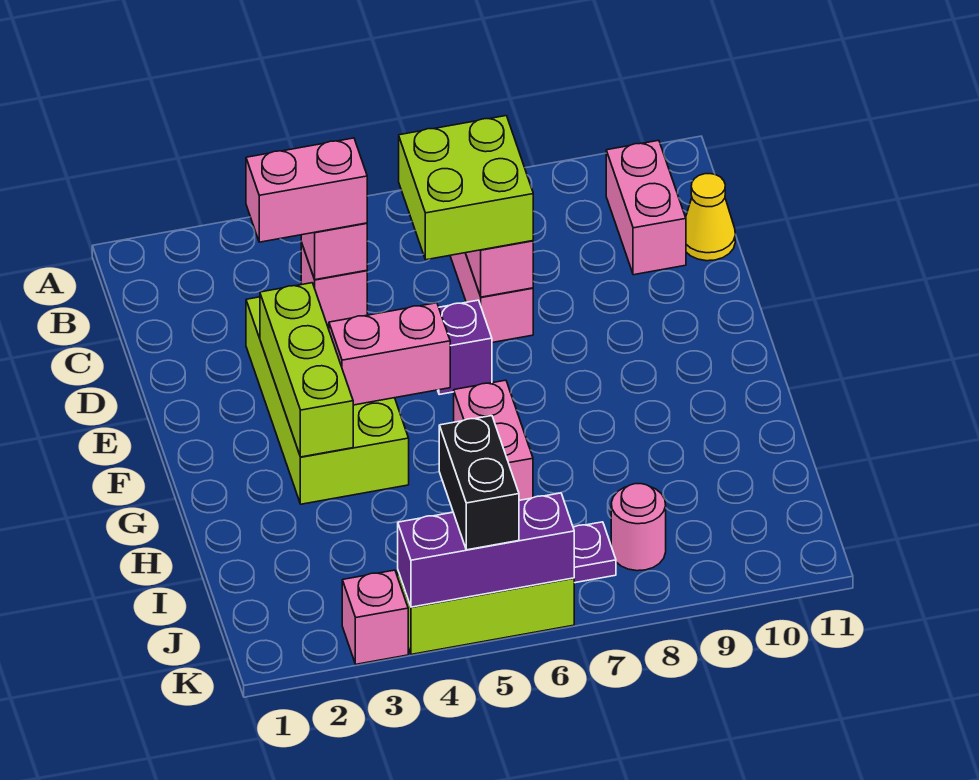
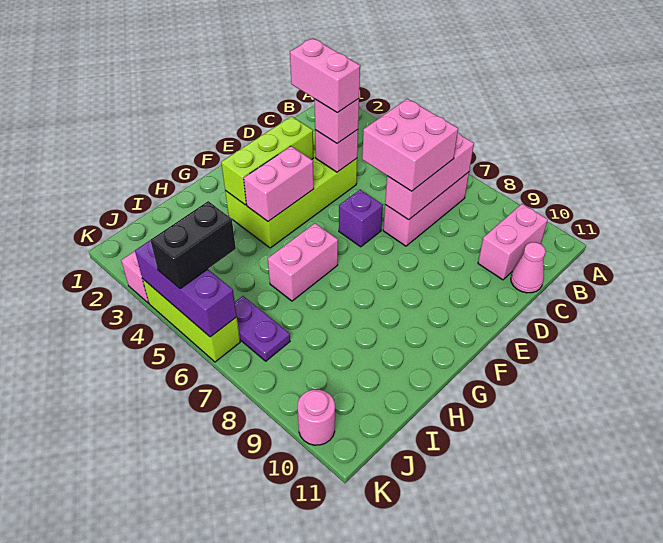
lime brick C6:D7 level 3 -> pink brick C6:D7 level 3
yellow cone C11 level 1 -> pink cone C11 level 1
pink brick F4:F5 level 2 -> pink brick F4:G4 level 2
pink round brick J8 level 1 -> pink round brick K10 level 1

